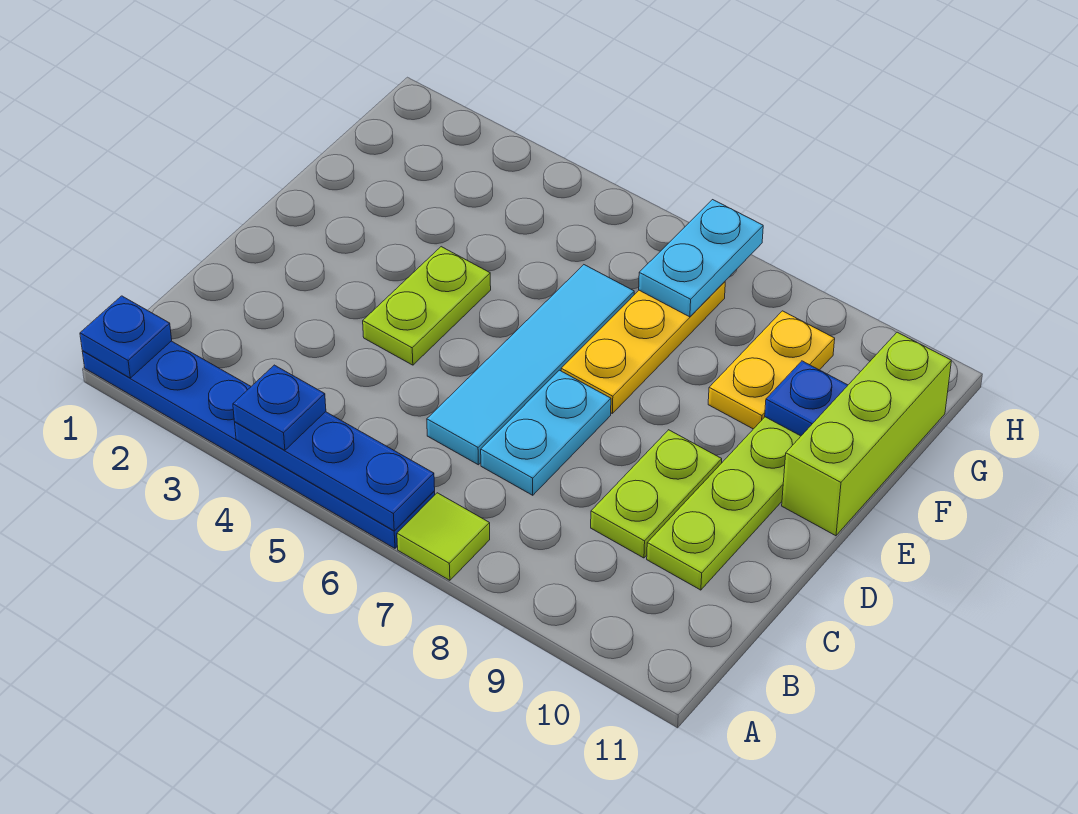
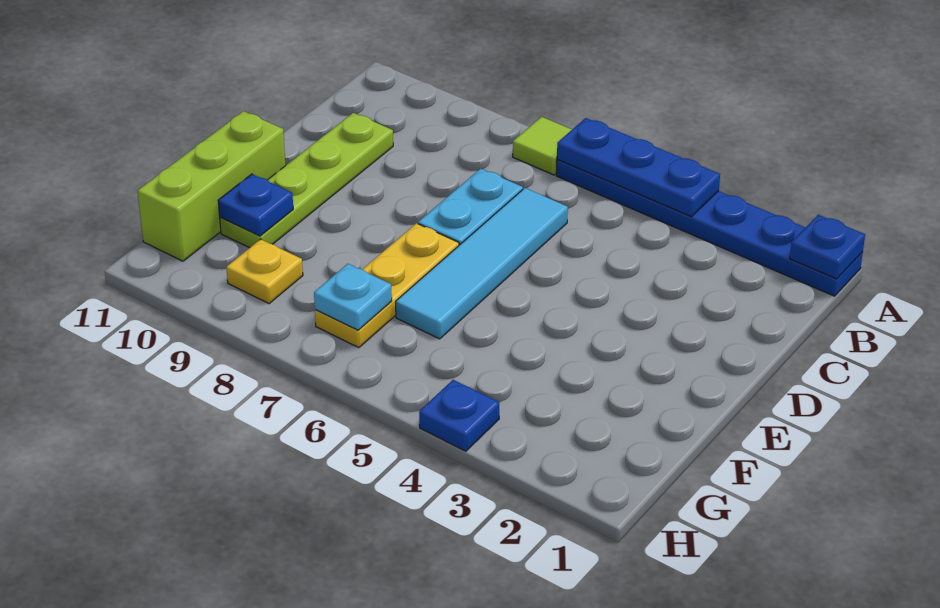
blue plate A4 level 3 -> blue plate H4 level 1
lime plate C9:D9 level 1 -> none
lime plate D4:E4 level 1 -> none
yellow plate F9:G9 level 1 -> yellow plate G9 level 1
cyan plate G7:H7 level 2 -> cyan plate G7 level 2

